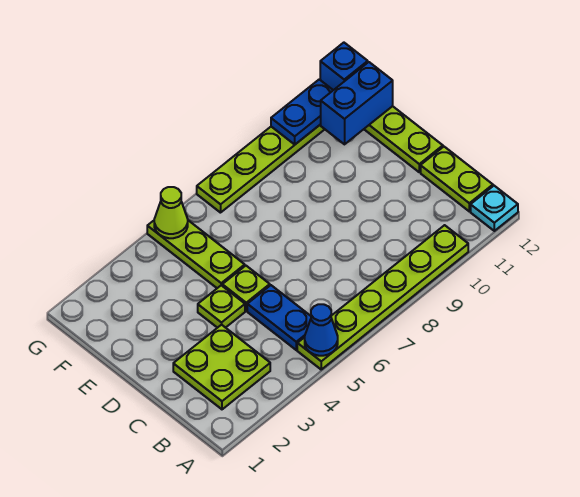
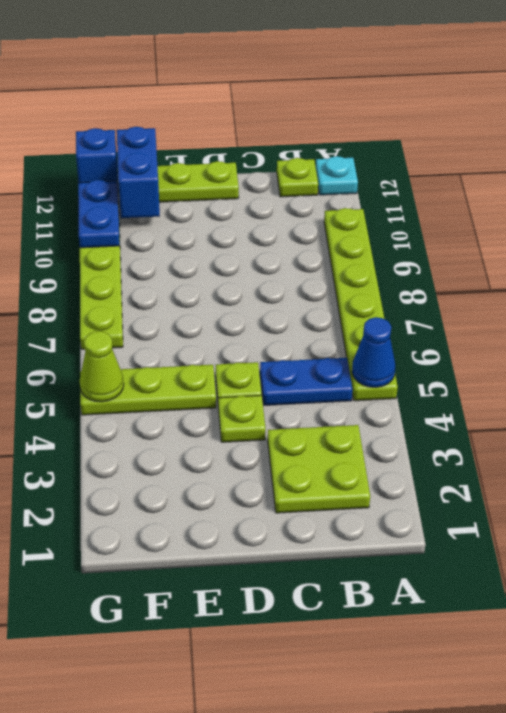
lime plate B12:C12 level 1 -> lime plate B12 level 1

